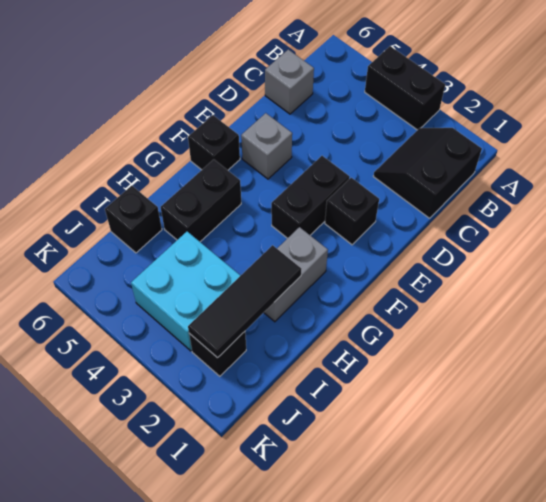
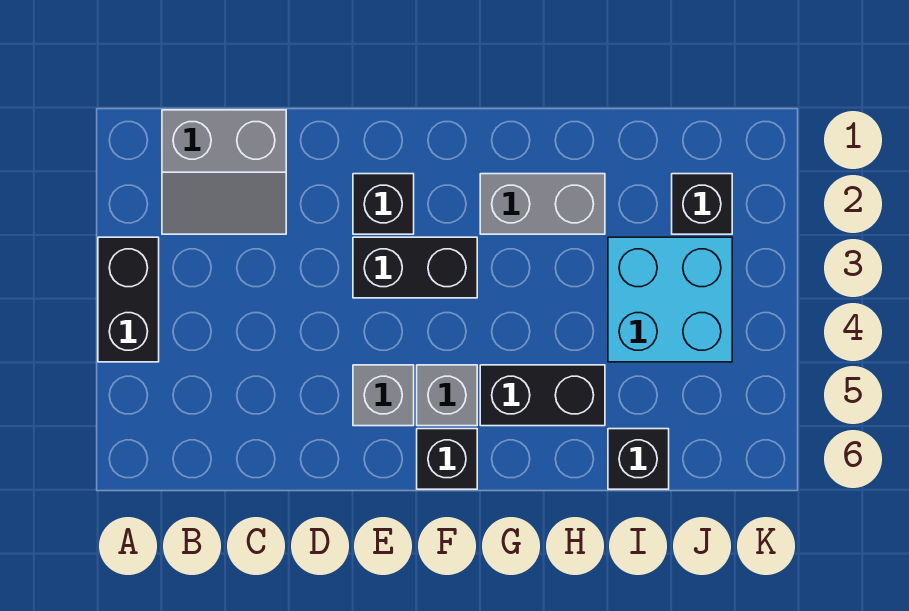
black slope B1:C2 level 1 top 1 -> grey slope B1:C2 level 1 top 1
grey brick C6 level 1 -> grey brick F5 level 1
black tile H2:J2 level 2 -> none

